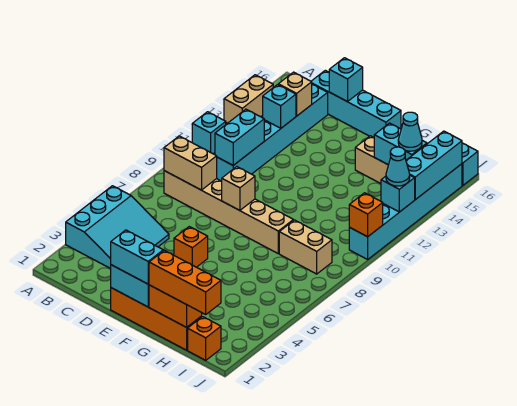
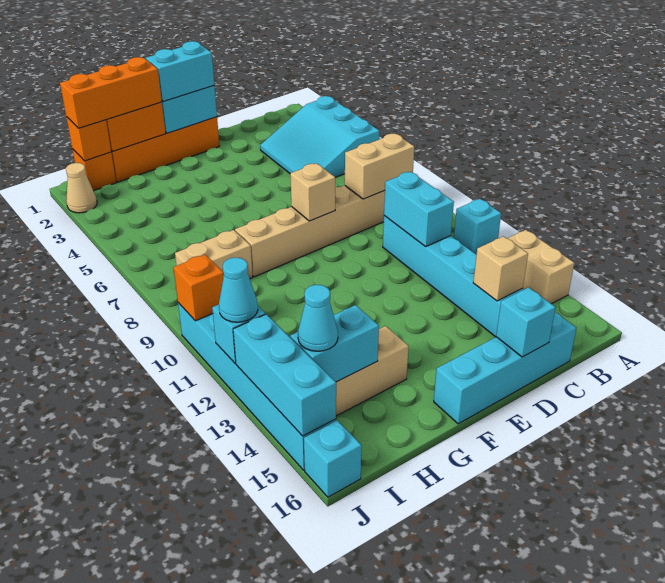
cyan brick C13 level 2 -> none
orange brick E5 level 1 -> orange brick I1 level 2
none -> tan cone J2 level 1

